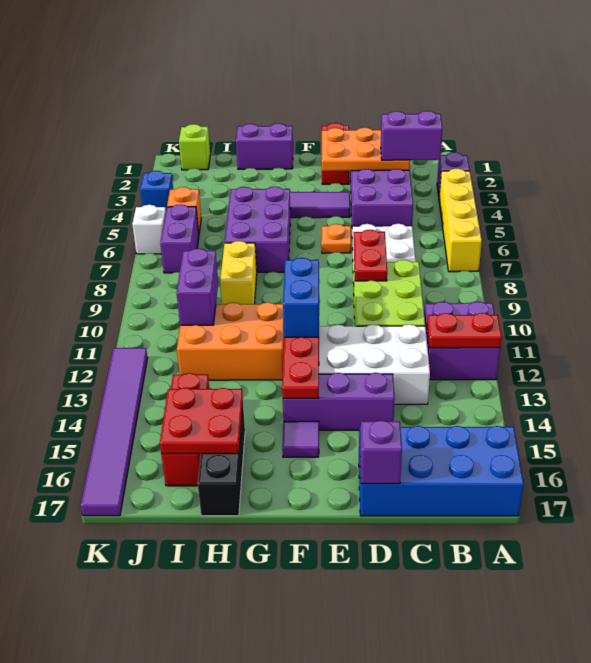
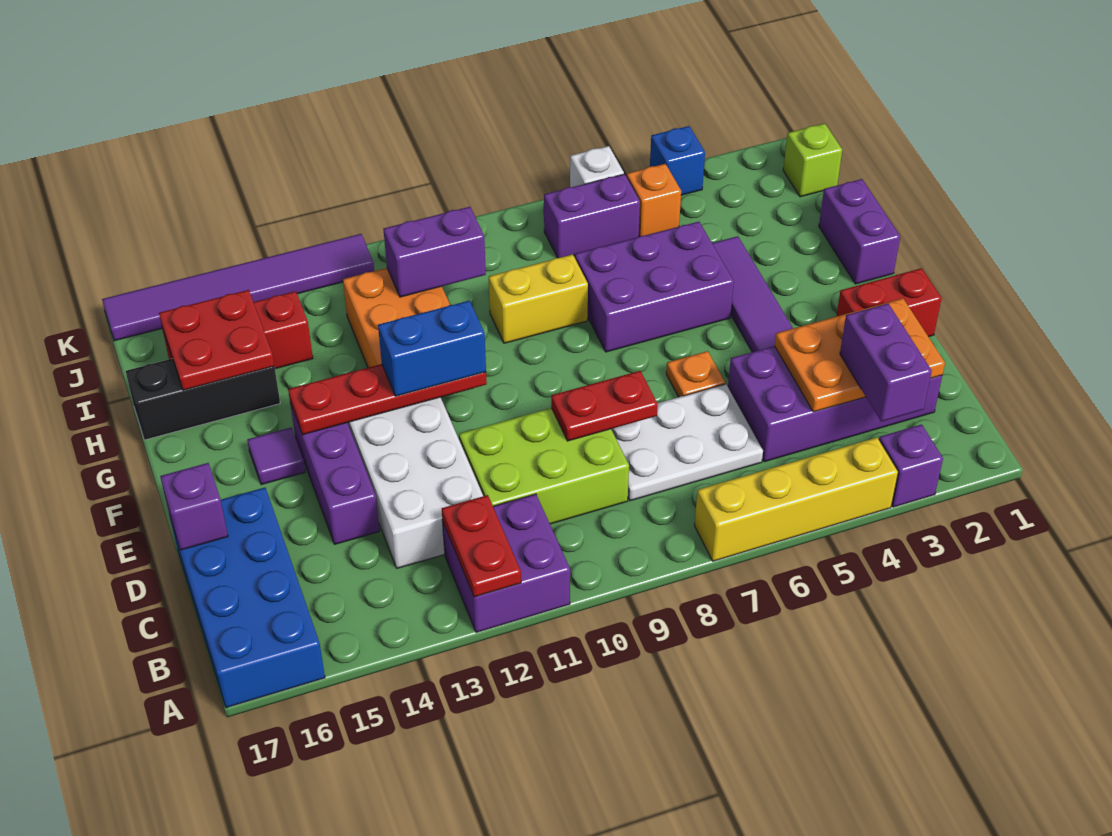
orange plate C2:E3 level 2 -> orange plate C2:D4 level 2

